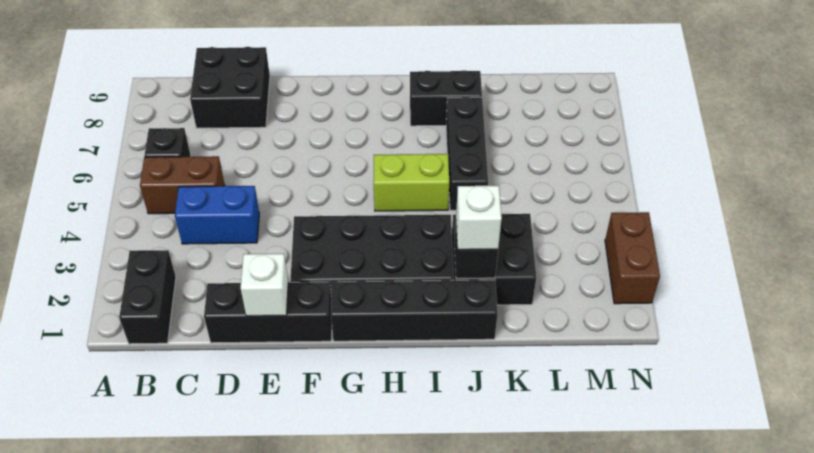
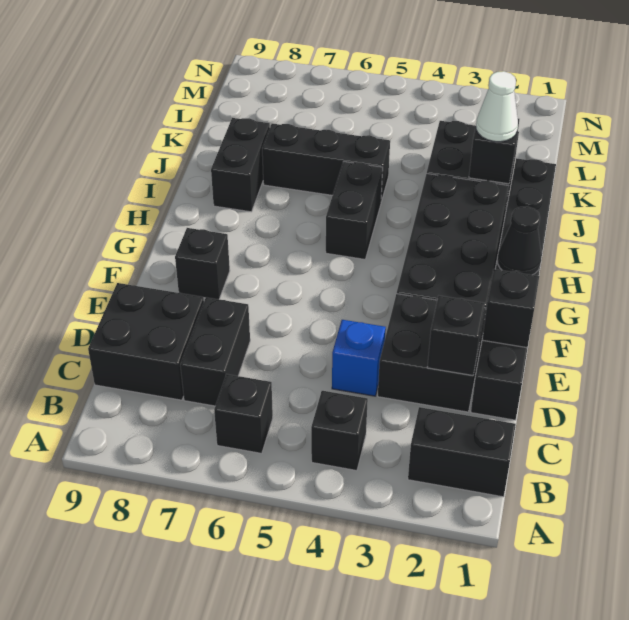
none -> black brick B4 level 1
brown brick B5:C5 level 1 -> none
blue brick C4:D4 level 1 -> blue brick D4 level 1
none -> black brick C7:D7 level 1
none -> black brick D2:E3 level 1
none -> black brick D2 level 2
white brick E1 level 2 -> black brick E1 level 2
none -> black brick F8 level 1
none -> black cone G1 level 2
lime brick H5:I5 level 1 -> black brick H5:I5 level 1
white brick J2 level 3 -> white cone J2 level 3
brown brick N2:N3 level 1 -> none

